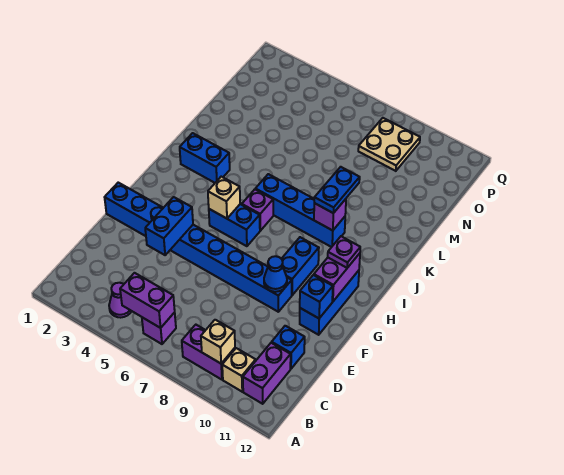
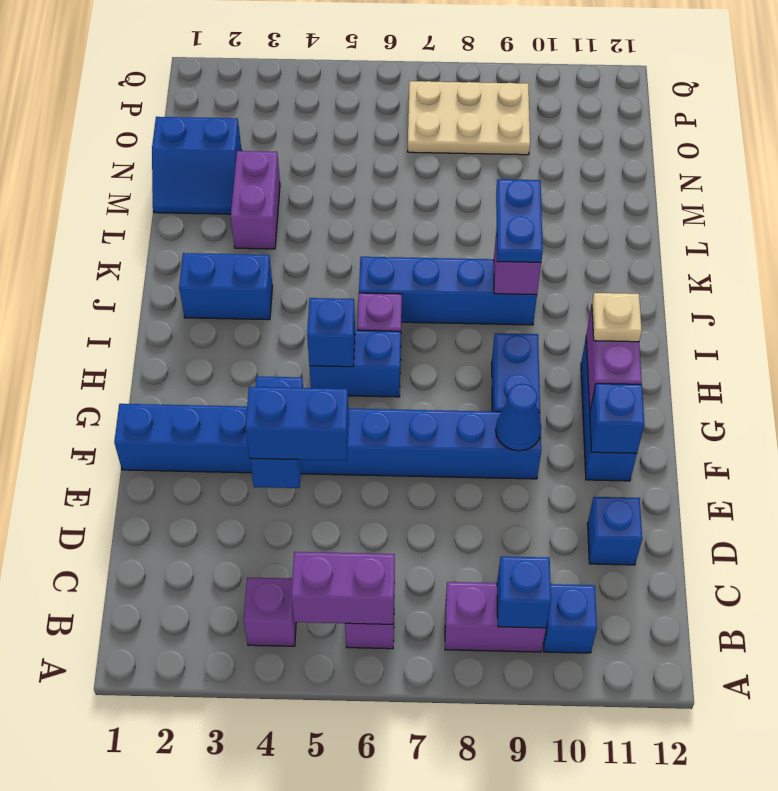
purple cone B4 level 1 -> purple brick B4 level 1
tan brick B9 level 2 -> blue brick B9 level 2
tan brick B10 level 1 -> blue brick B10 level 1
purple brick B11:C11 level 1 -> purple brick L3:M3 level 1
none -> blue brick E4:E5 level 3
tan brick H5 level 2 -> blue brick H5 level 2
purple plate H11 level 3 -> tan plate H11 level 3
none -> blue slope M1:N2 level 1 top N
tan plate O8:P9 level 1 -> tan plate O7:P9 level 1

